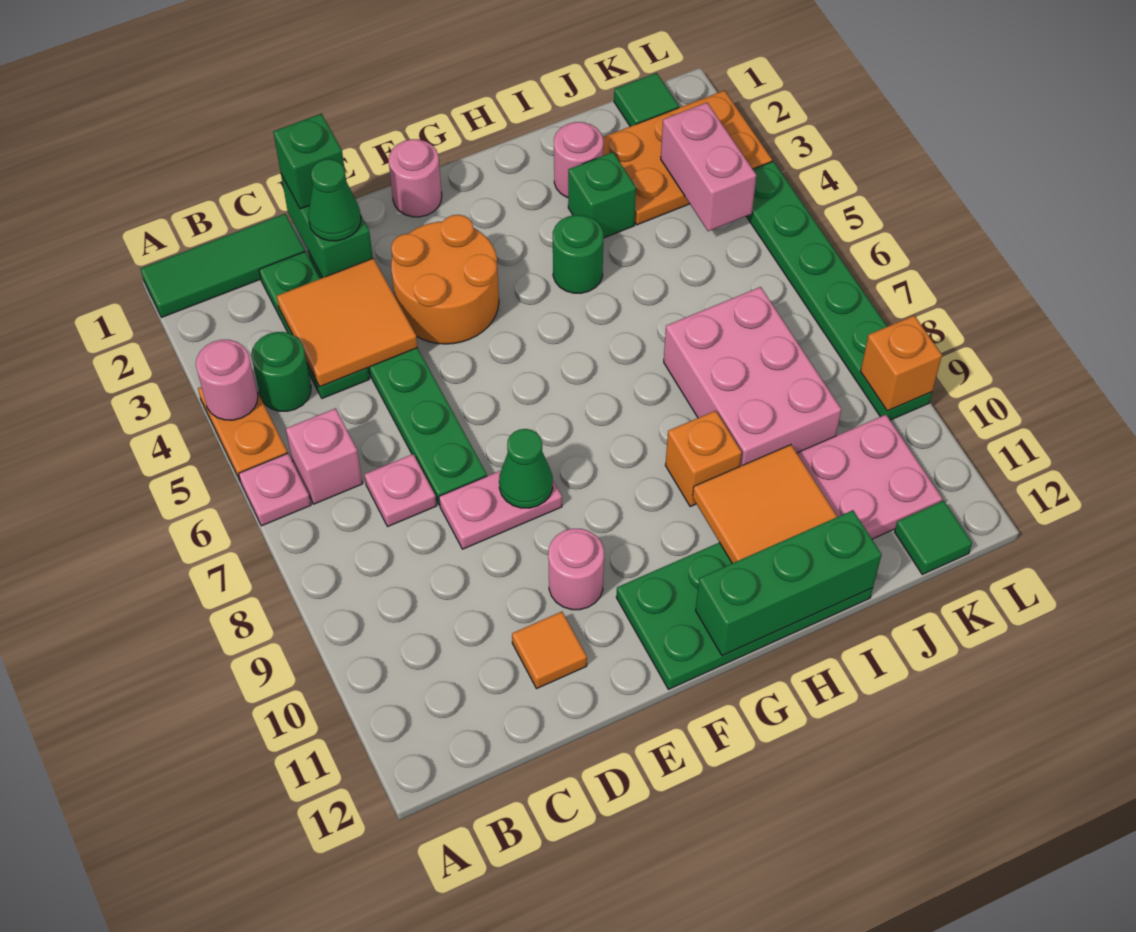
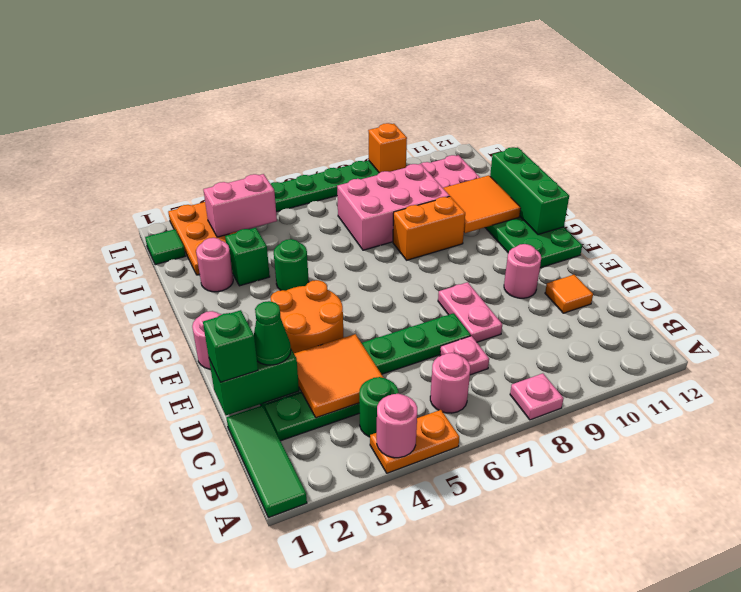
pink plate A6 level 1 -> pink plate A8 level 1
pink brick B6 level 1 -> pink round brick B6 level 1
green cone E8 level 2 -> none
orange brick H9 level 1 -> orange brick H8:H9 level 1
green tile K12 level 1 -> none

